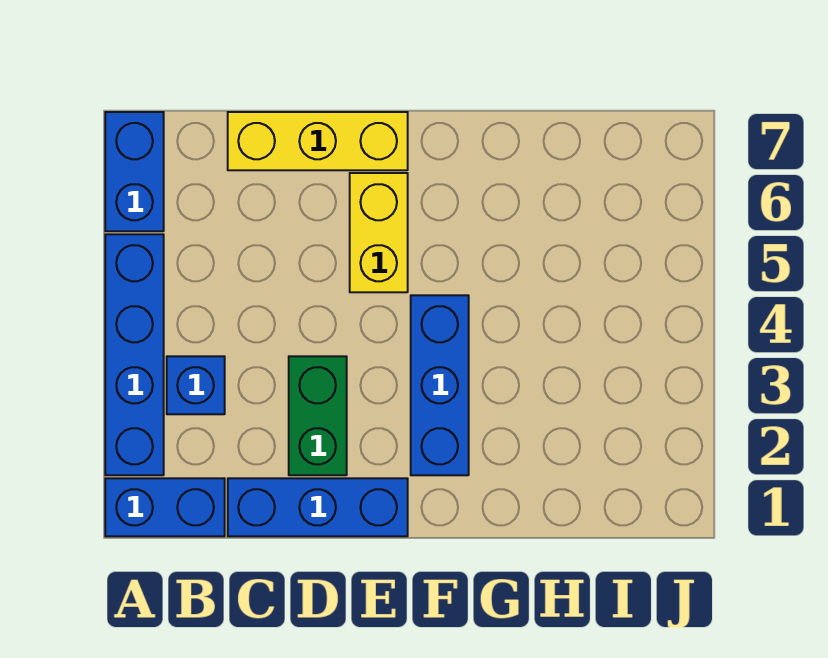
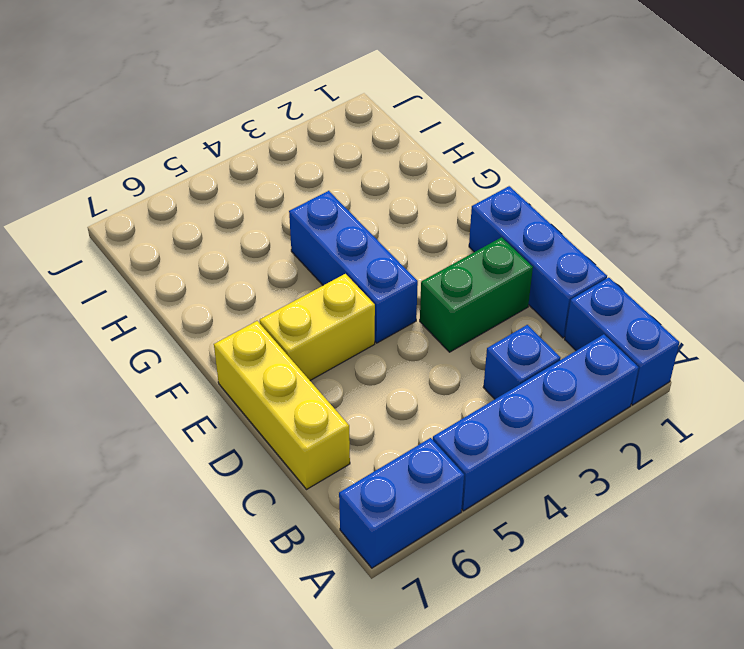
blue brick F2:F4 level 1 -> blue brick E4:G4 level 1

